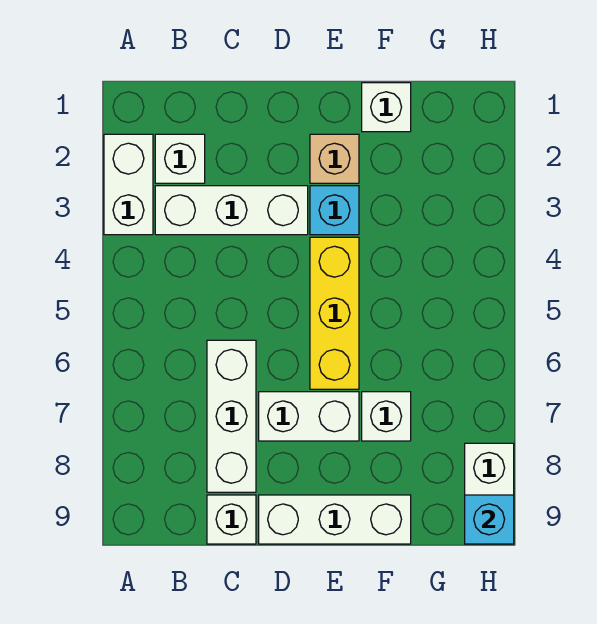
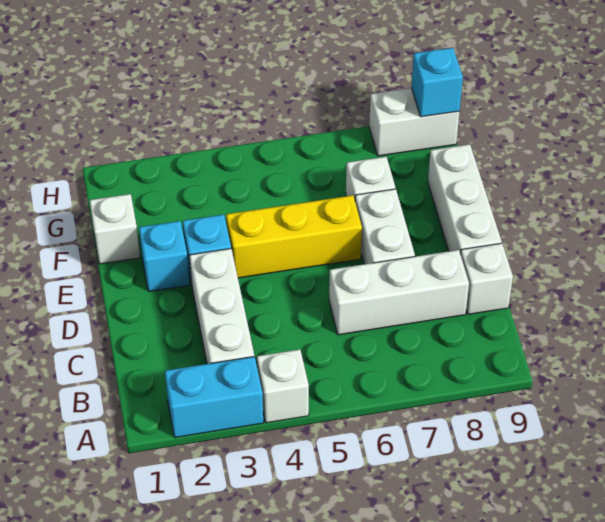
white brick A2:A3 level 1 -> cyan brick A2:A3 level 1
white brick B2 level 1 -> white brick A4 level 1
tan brick E2 level 1 -> cyan brick E2 level 1

